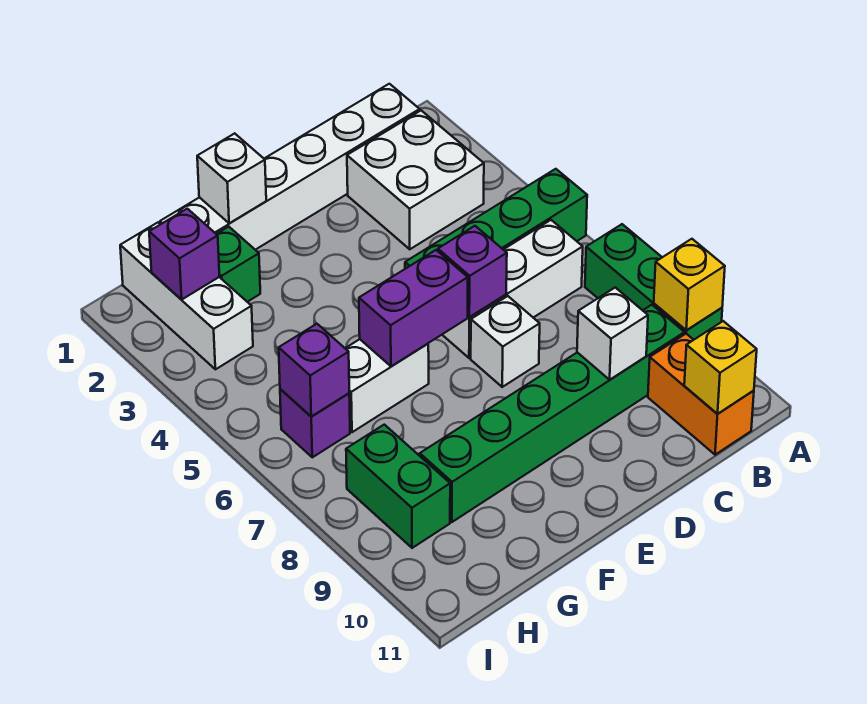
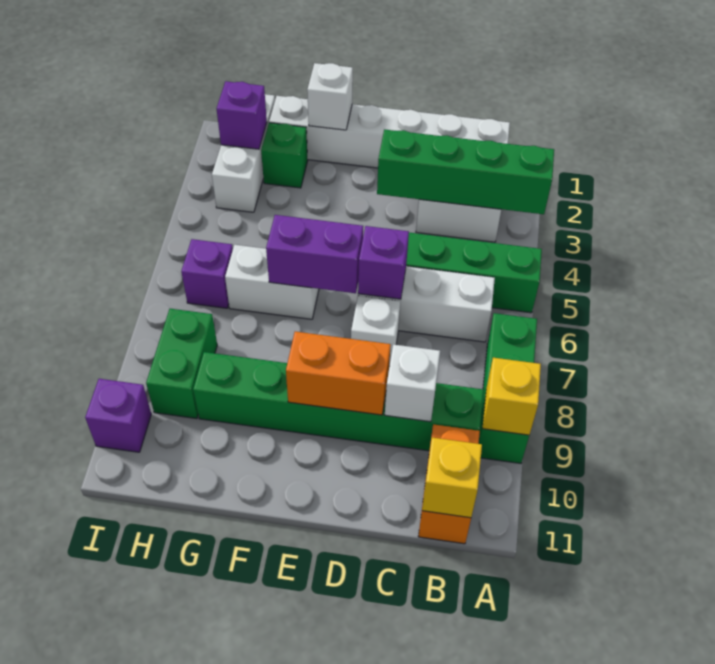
none -> green brick A3:D3 level 2
none -> orange brick D9:E9 level 2
purple brick H6 level 2 -> purple brick I10 level 1

